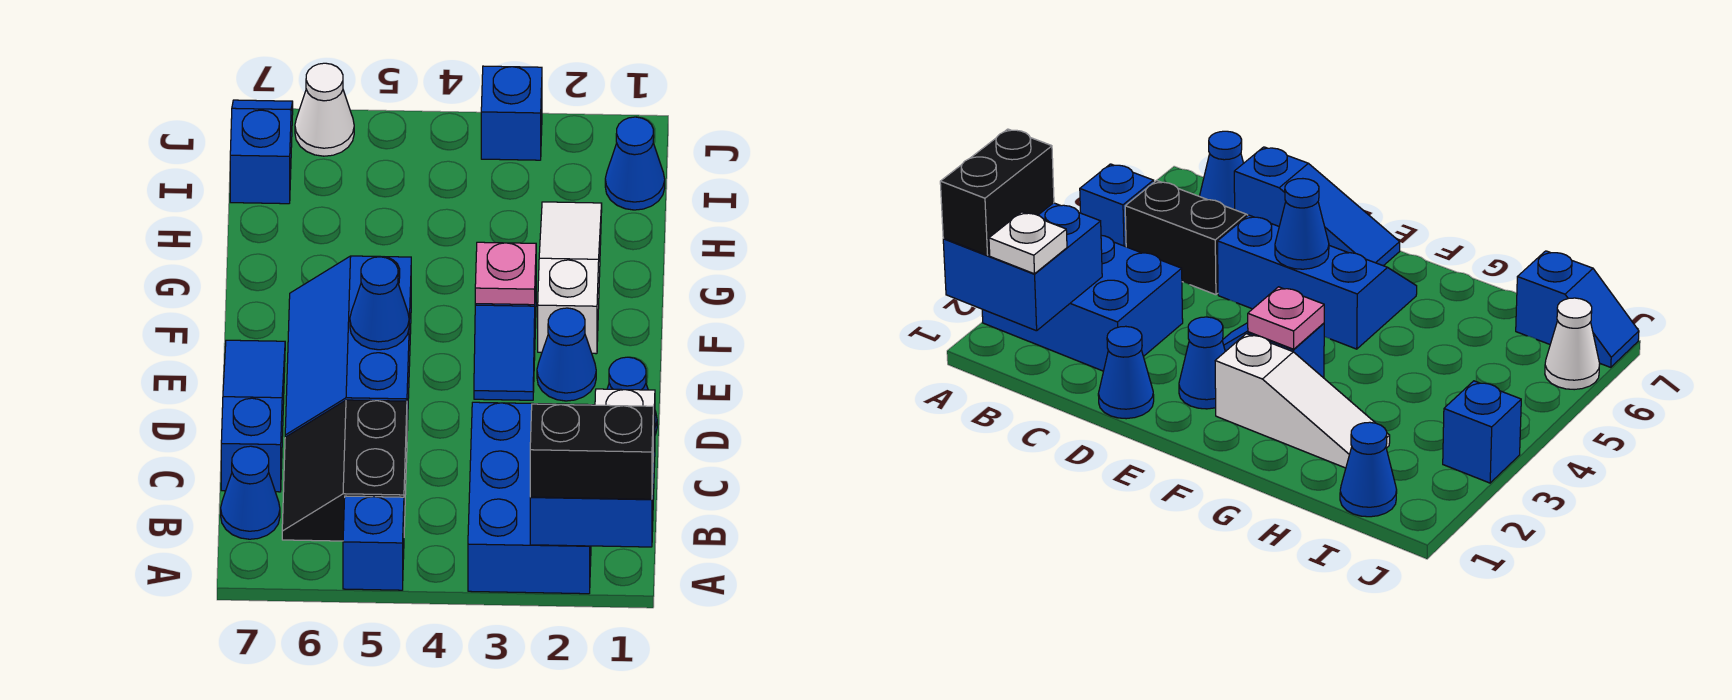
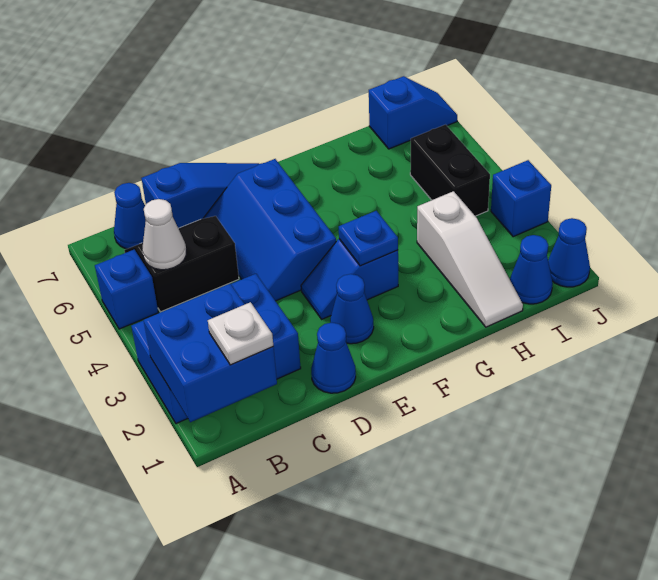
black brick A1:A2 level 3 -> black brick I4:I5 level 1
blue slope D5:F6 level 1 top 5 -> blue slope D4:E6 level 1 top E
blue cone E5 level 2 -> blue cone J1 level 1
white slope F2:H2 level 1 top F -> white slope H1:H3 level 1 top 3
pink plate F3 level 2 -> blue plate F3 level 2
white cone J6 level 1 -> white cone B5 level 2

